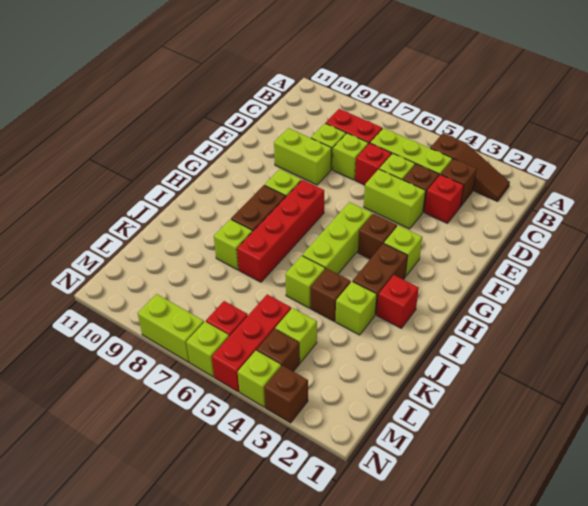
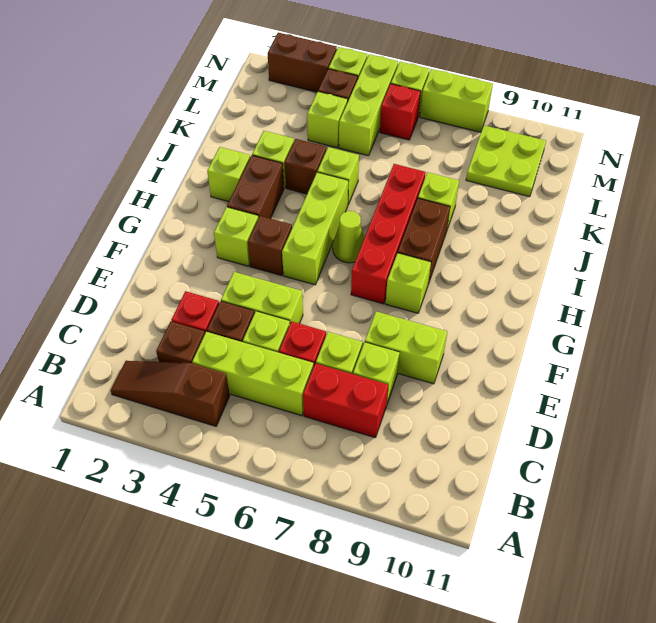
none -> lime cone H6 level 1
red brick I2 level 1 -> lime brick I2 level 1
red brick L5:N5 level 1 -> lime brick L5:N5 level 1
none -> lime plate L9:M10 level 1
brown brick N3 level 1 -> brown brick N2:N3 level 1

